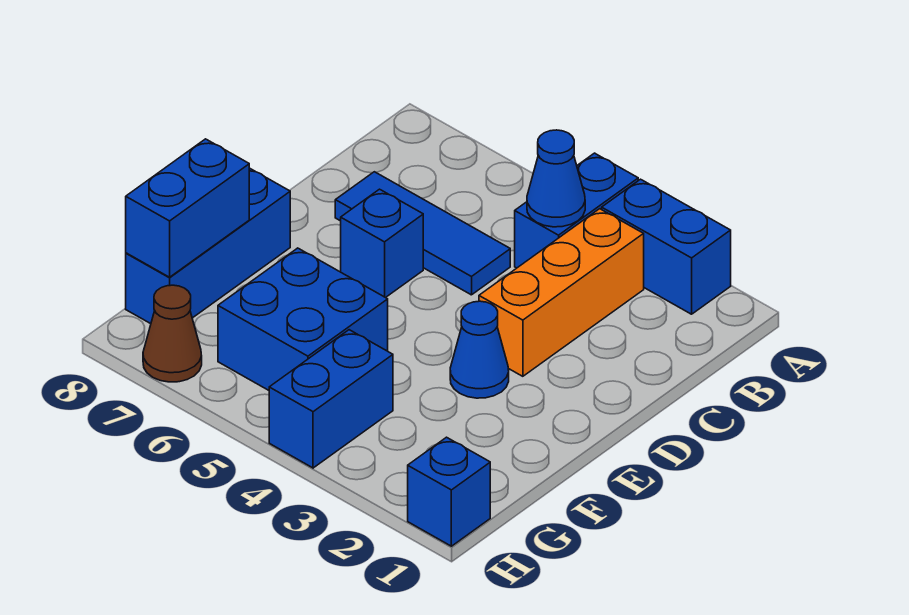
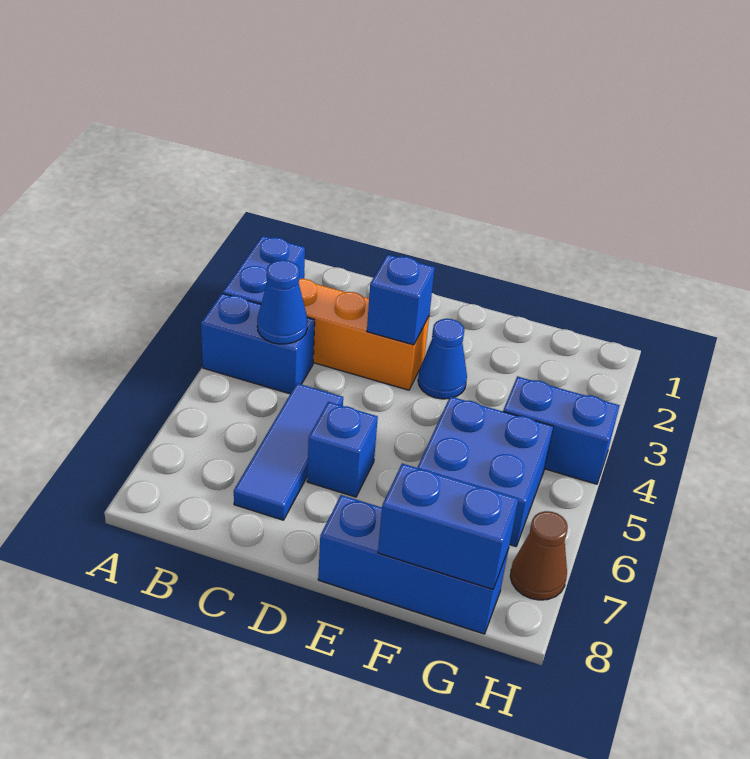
blue brick H1 level 1 -> blue brick D3 level 2

